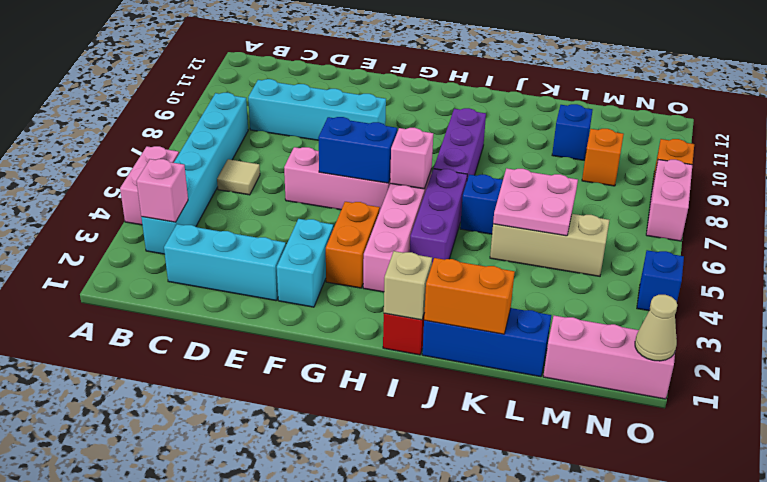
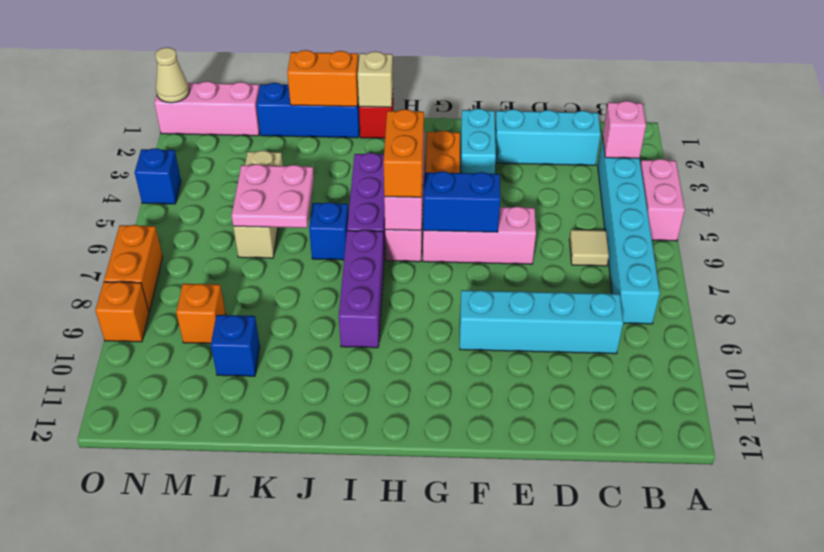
none -> orange brick H5:H6 level 3
tan brick K5:M5 level 1 -> tan brick L4:L6 level 1
pink brick O7:O8 level 1 -> orange brick O7:O8 level 1

